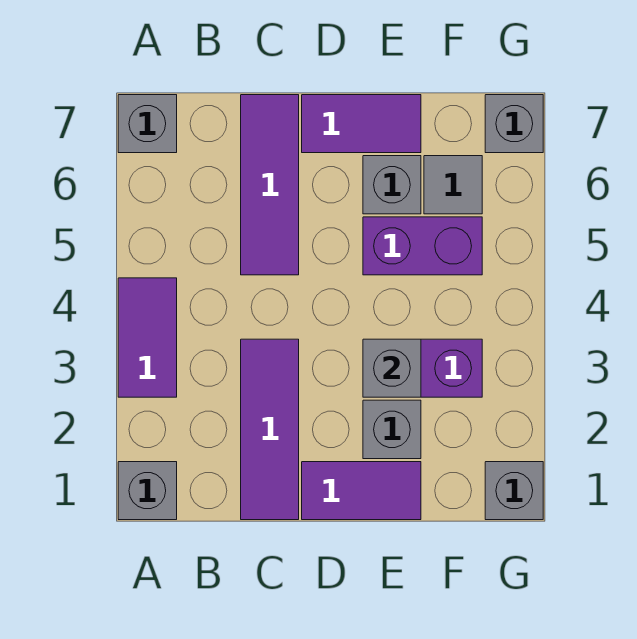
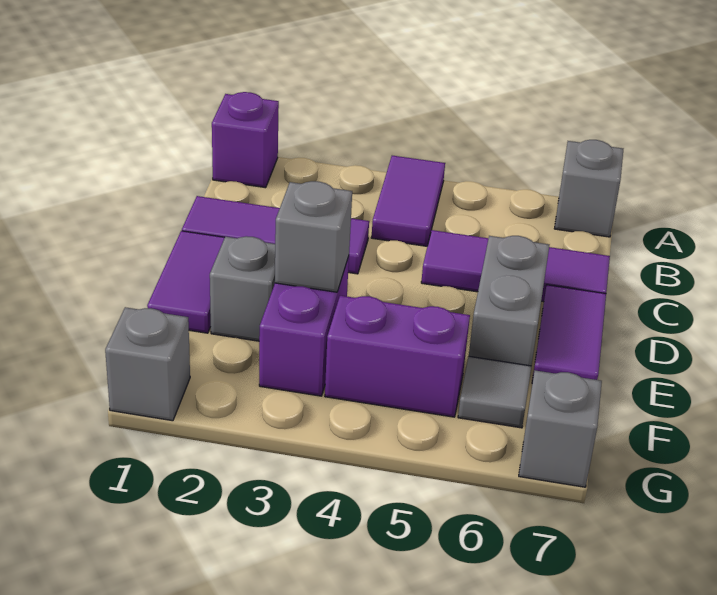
grey brick A1 level 1 -> purple brick A1 level 1
purple tile A3:A4 level 1 -> purple tile A4:B4 level 1
purple brick E5:F5 level 1 -> purple brick F4:F5 level 1
grey brick E6 level 1 -> grey brick D6:E6 level 1

